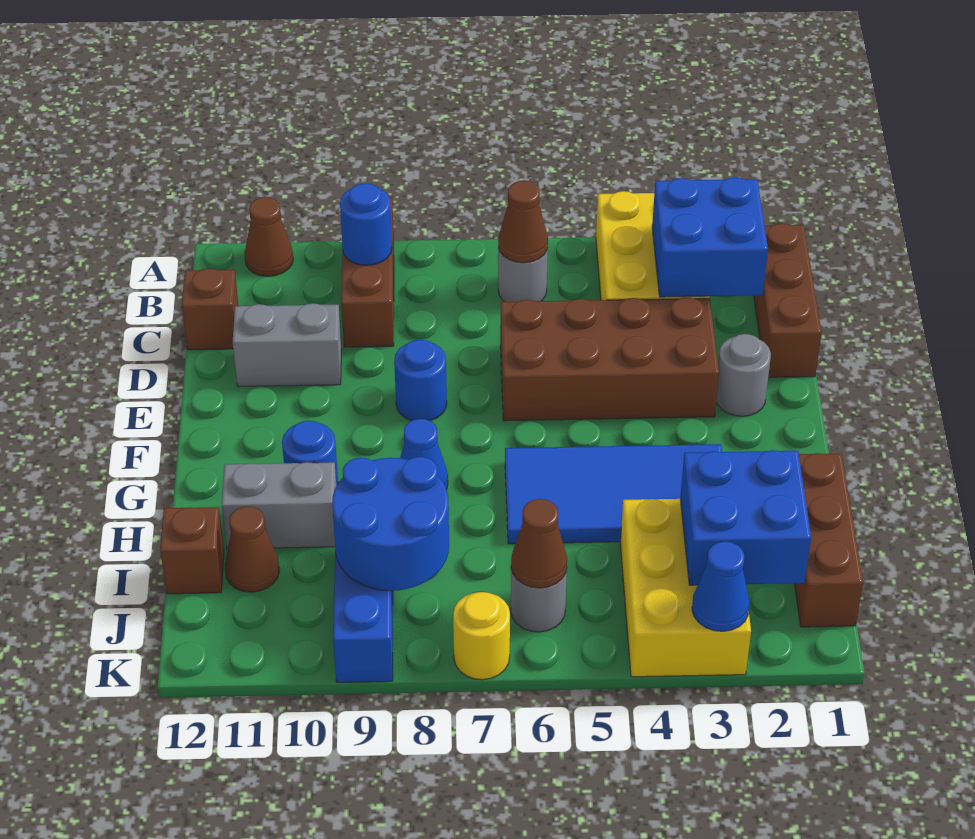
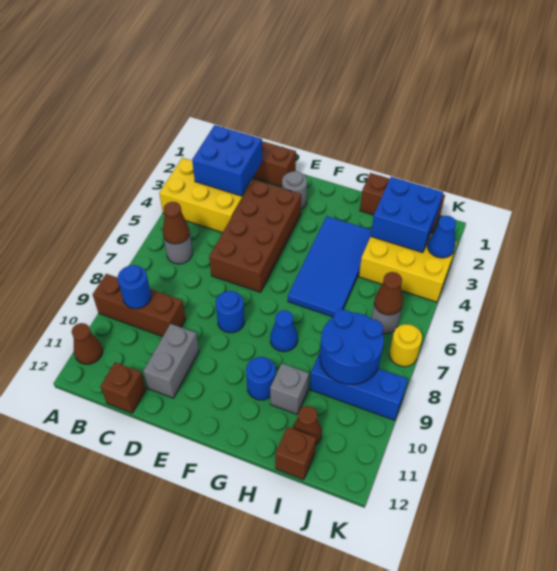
grey brick H10:H11 level 1 -> grey brick H10 level 1

